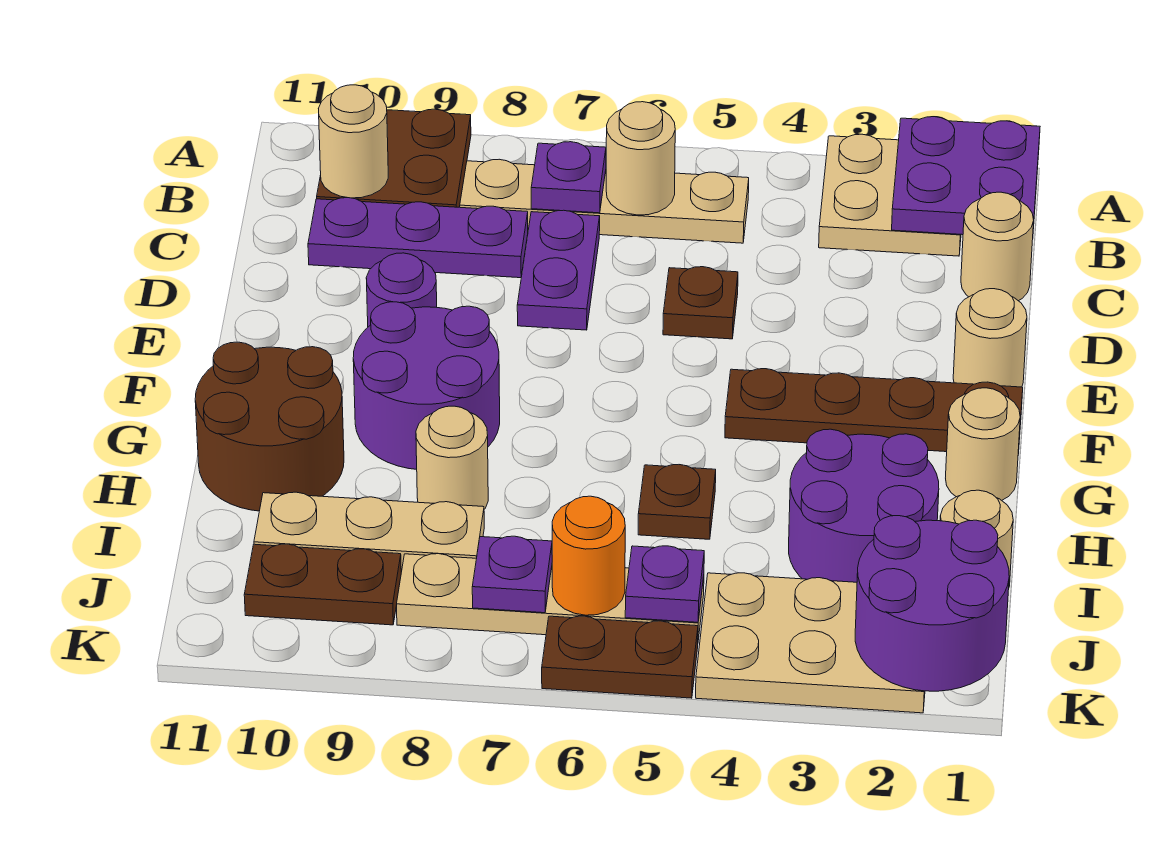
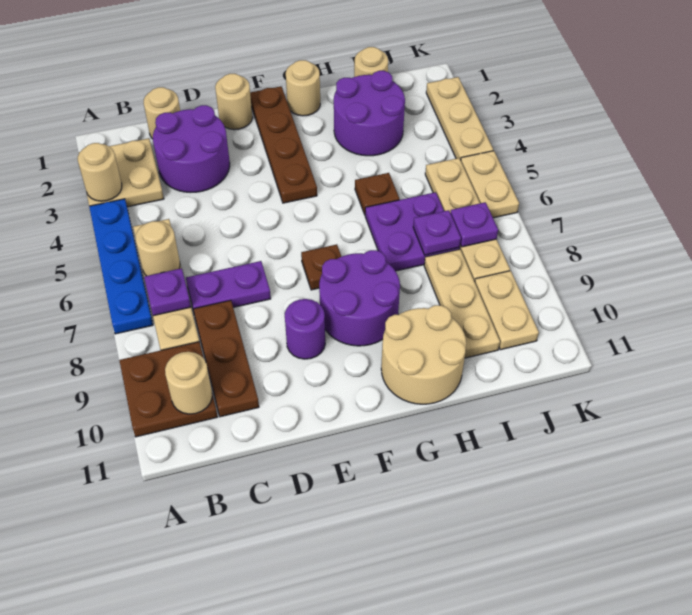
purple plate A1:B2 level 2 -> purple plate H6:I7 level 1
none -> blue plate A4:A7 level 1
purple plate C8:C10 level 1 -> brown plate C8:C10 level 1
brown plate D5 level 1 -> brown plate F7 level 1
brown round brick G10:H11 level 1 -> tan round brick G10:H11 level 1
tan round brick H8 level 1 -> tan round brick A3 level 2
purple round brick J1:K2 level 2 -> purple round brick C2:D3 level 1
tan plate J2:K4 level 1 -> tan plate K2:K4 level 1
purple plate J5 level 2 -> purple plate I7 level 2
orange round brick J6 level 2 -> none
brown plate J9:J10 level 1 -> tan plate J9:J10 level 1
brown plate K5:K6 level 1 -> tan plate K5:K6 level 1

